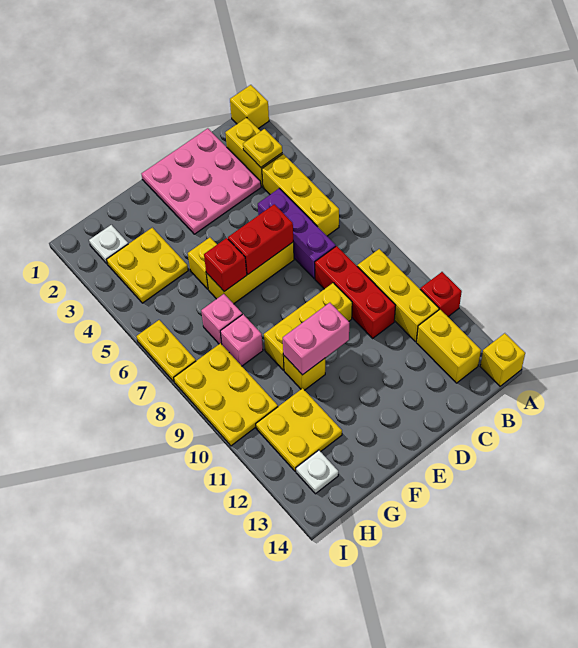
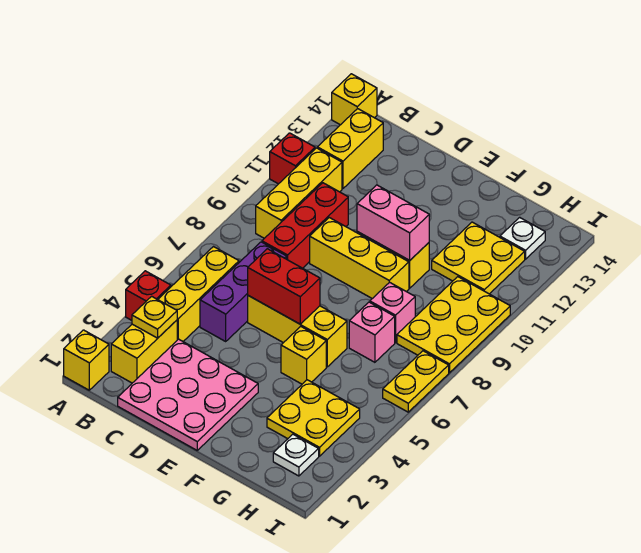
red brick F6 level 2 -> red brick A4 level 1

